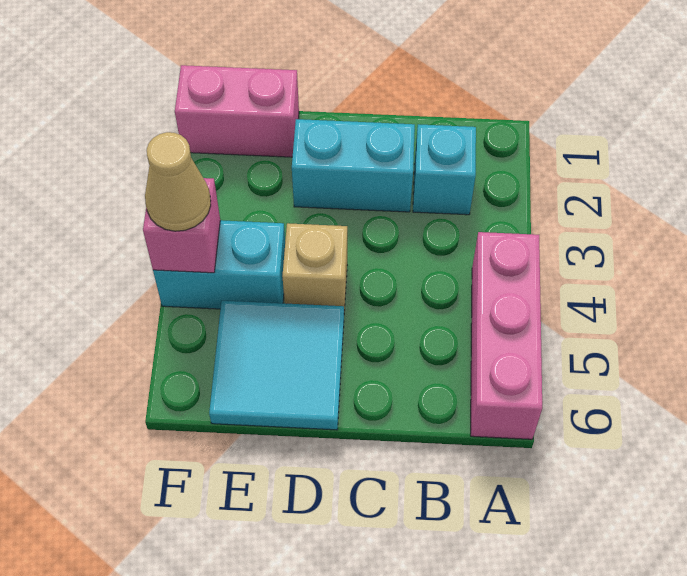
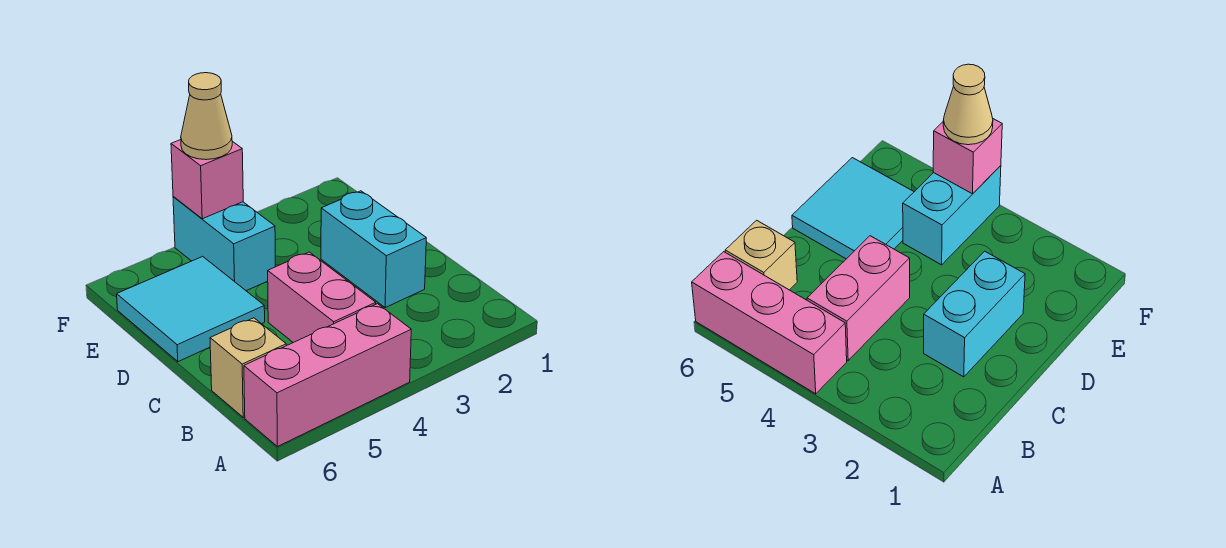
cyan brick B2 level 1 -> none
tan brick D4 level 1 -> tan brick B6 level 1
pink brick E1:F1 level 1 -> pink brick B4:C4 level 1

